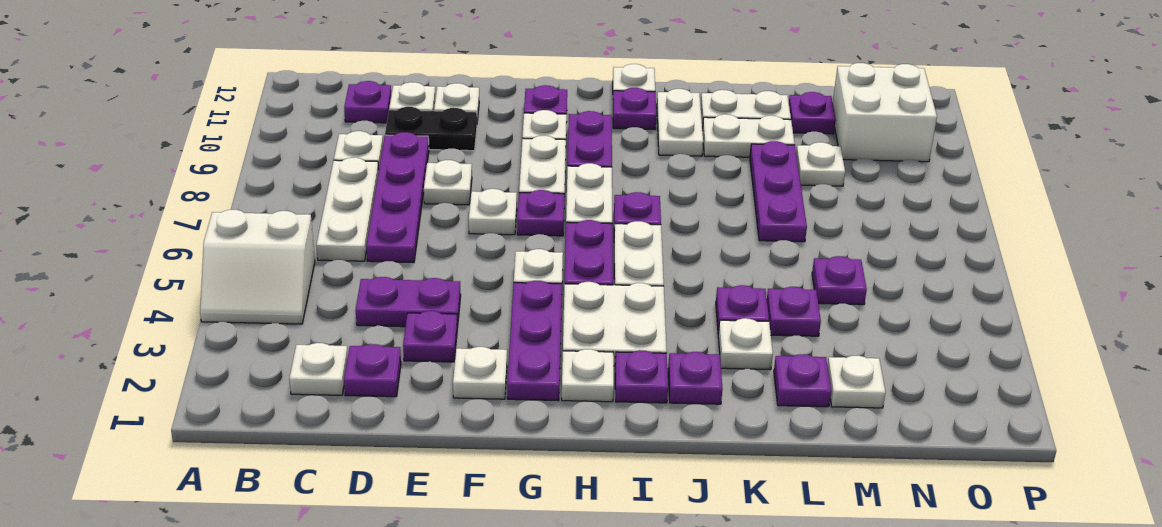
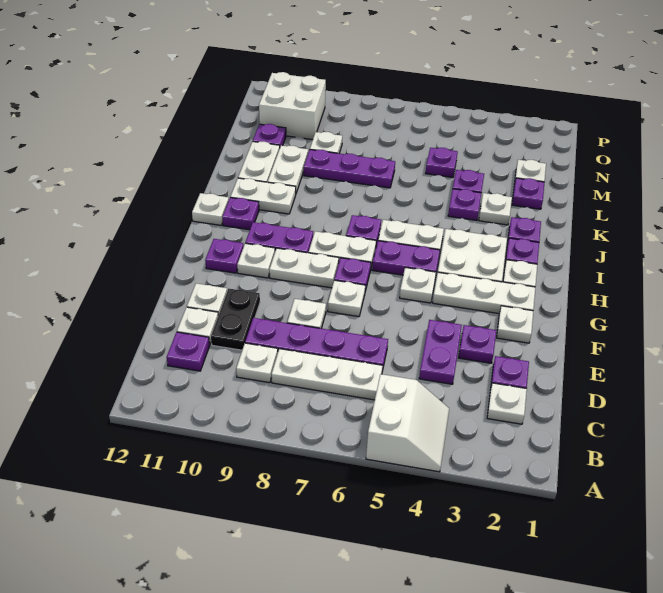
purple plate G2:G4 level 1 -> white plate G2:G4 level 1

